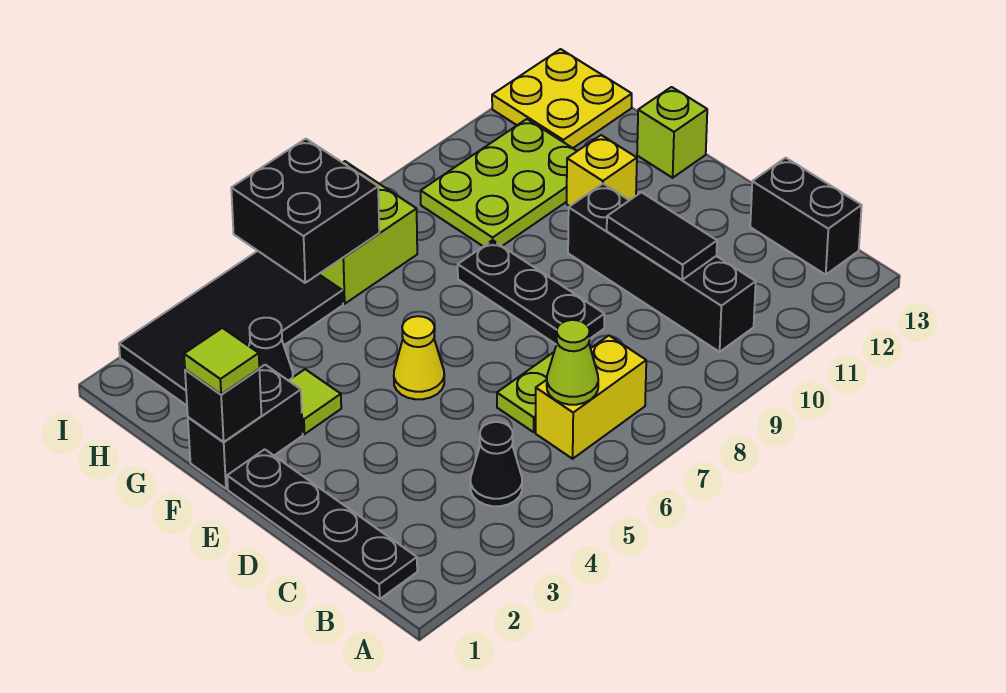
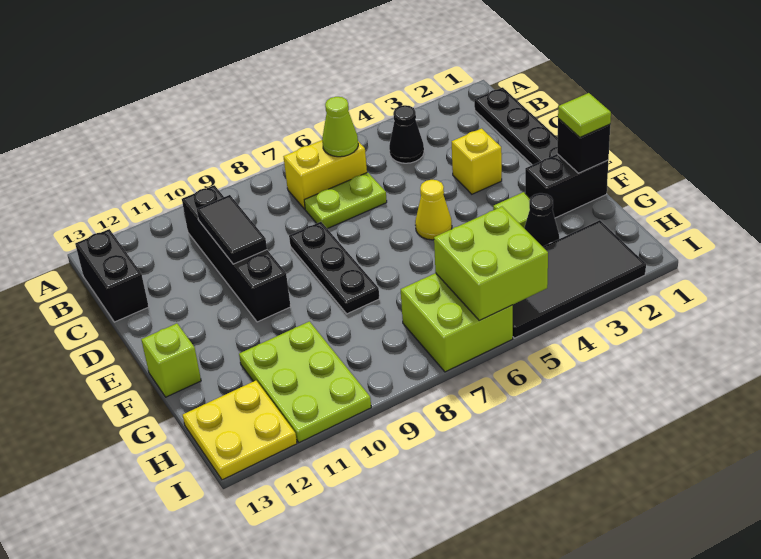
yellow brick F11 level 1 -> yellow brick D3 level 1
lime plate G9:H11 level 1 -> lime plate G10:I11 level 1
black brick H5:I6 level 2 -> lime brick H5:I6 level 2

